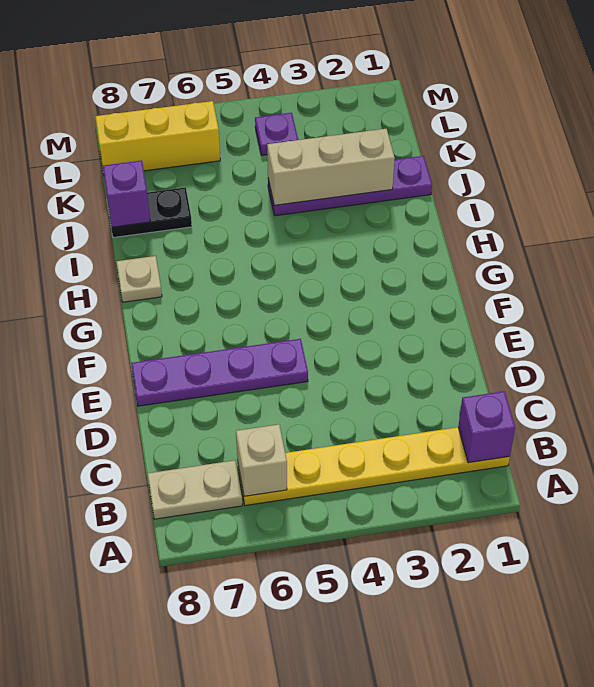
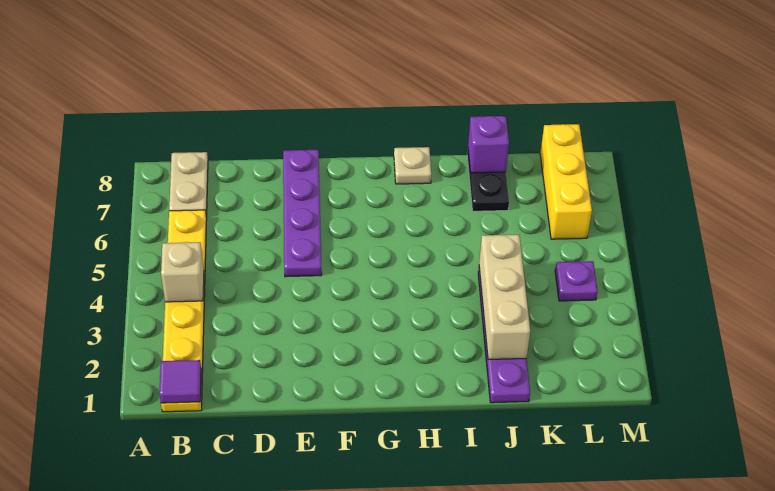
purple brick B1 level 2 -> purple tile B1 level 2
tan brick B6 level 2 -> tan brick B4 level 2

